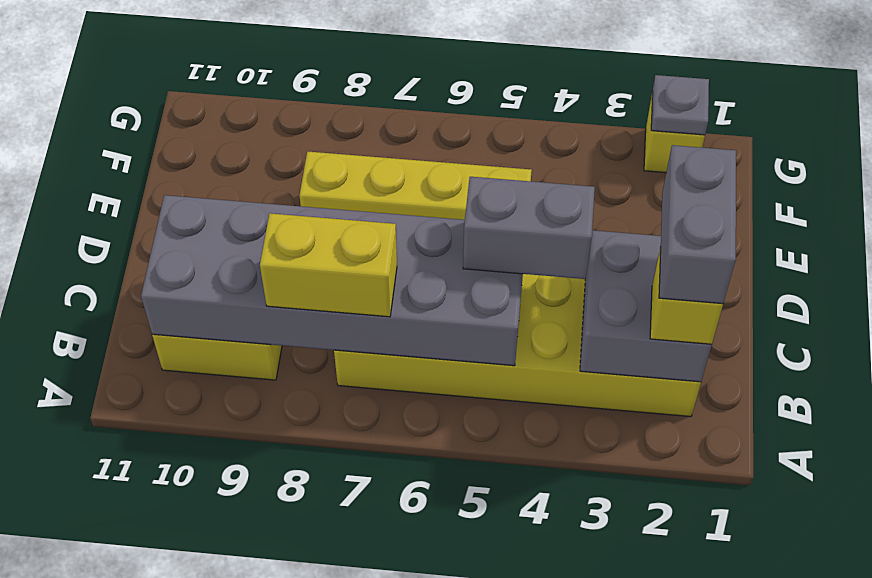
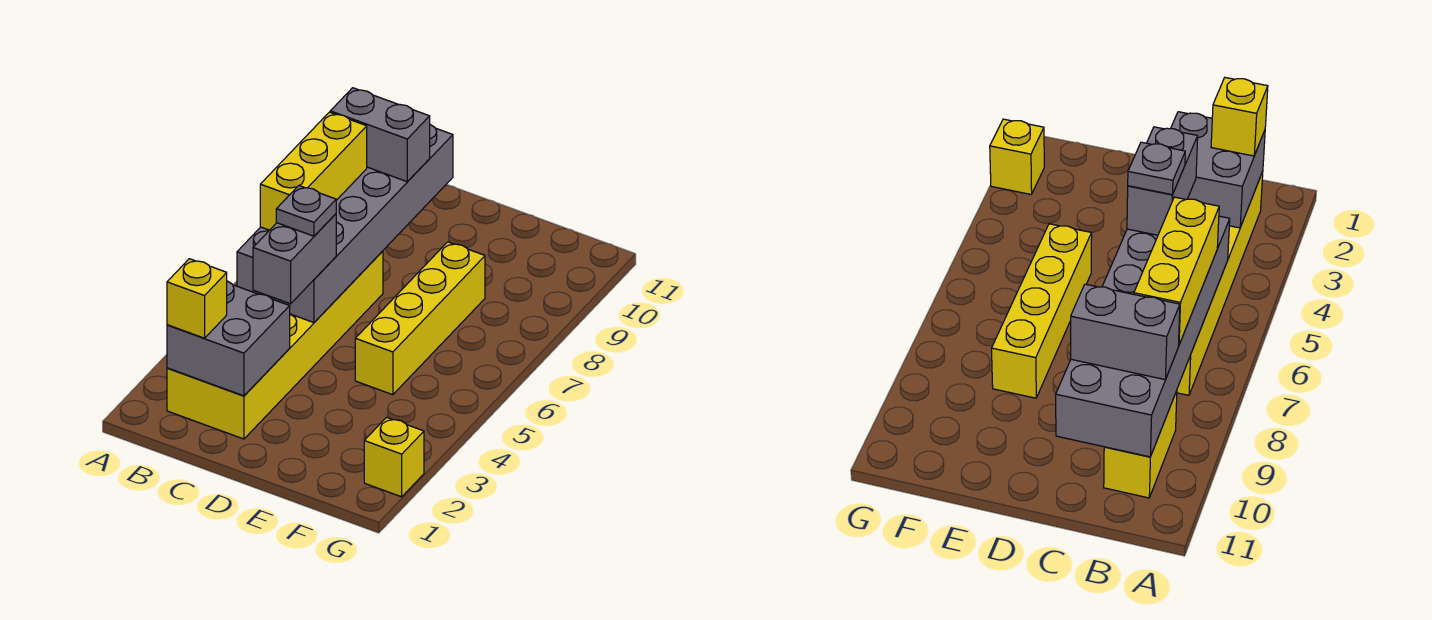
grey brick B2:C2 level 4 -> grey brick B9:C9 level 3
yellow brick B7:B8 level 3 -> yellow brick B6:B8 level 3
grey plate G2 level 2 -> grey plate C5 level 4

